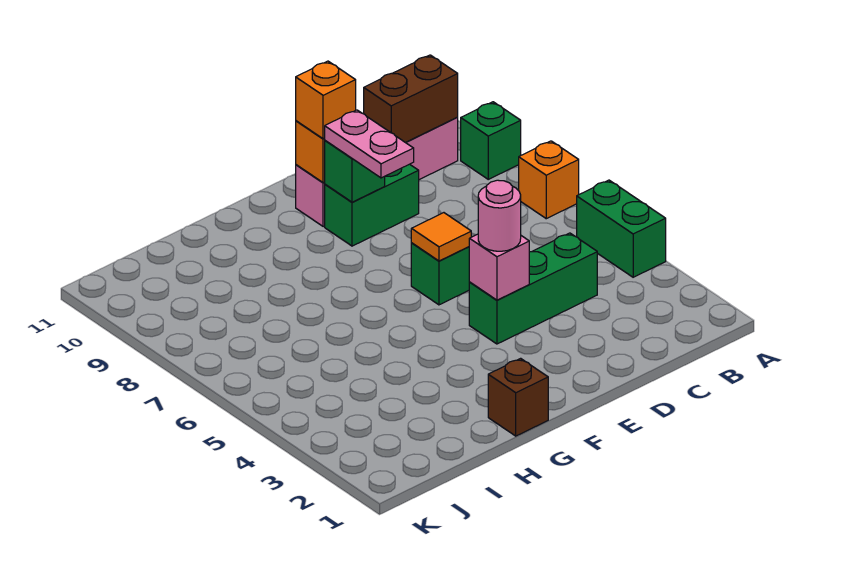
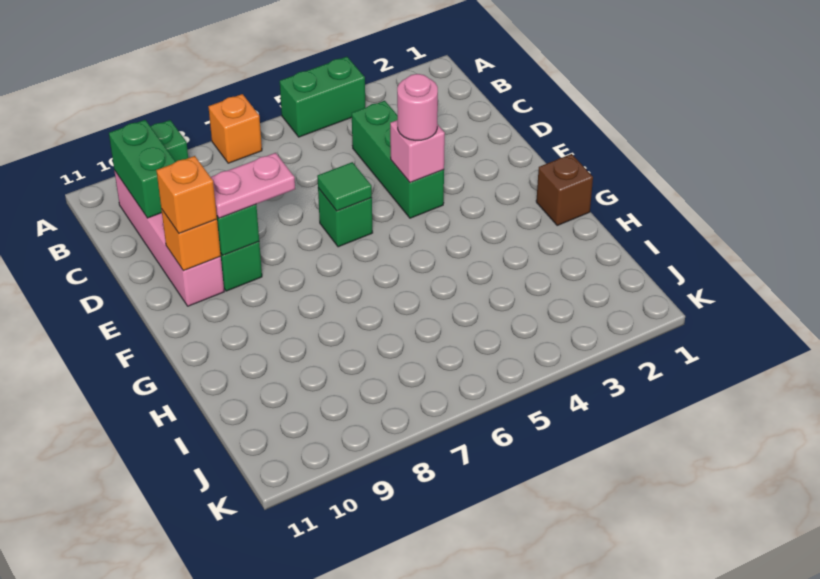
brown brick B10:C10 level 2 -> green brick B10:C10 level 2
orange tile E6 level 2 -> green tile E6 level 2

